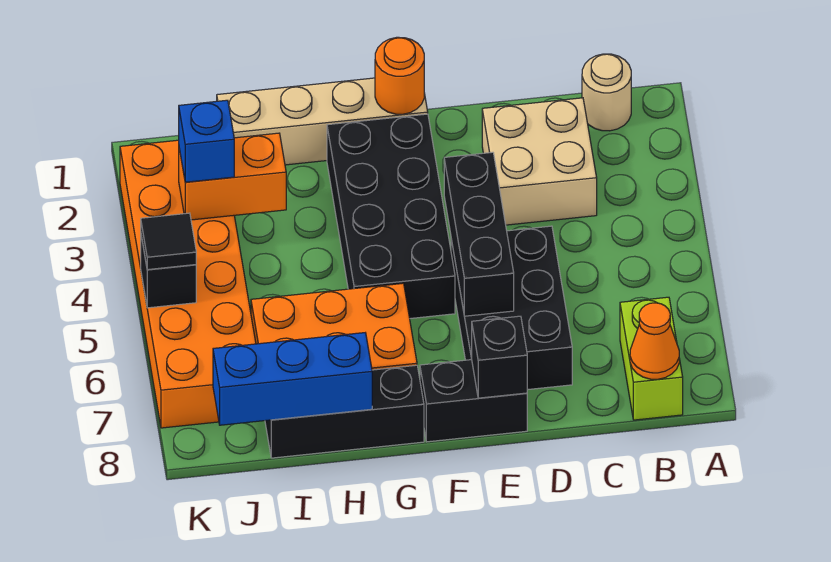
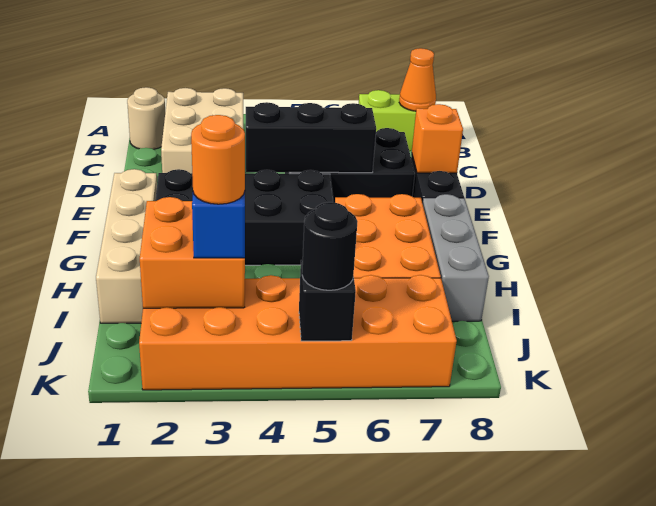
tan brick C2:D3 level 1 -> tan brick B2:D3 level 1
black brick E8 level 2 -> orange brick E8 level 2
orange round brick F1 level 2 -> orange round brick J3 level 4
black brick G8:I8 level 1 -> grey brick G8:I8 level 1
blue brick H8:J8 level 2 -> none
orange brick I3:J3 level 2 -> orange brick I2:J3 level 2
black tile K5 level 3 -> black round brick K5 level 3

